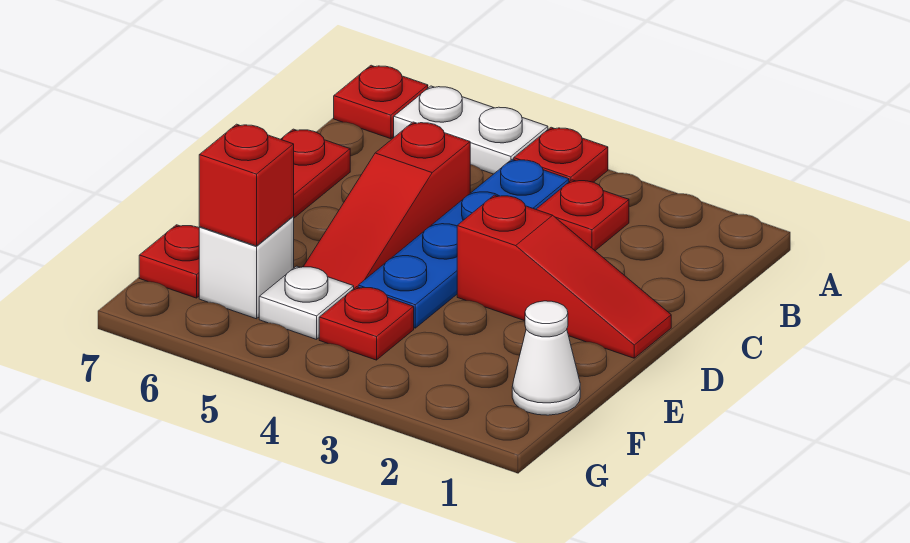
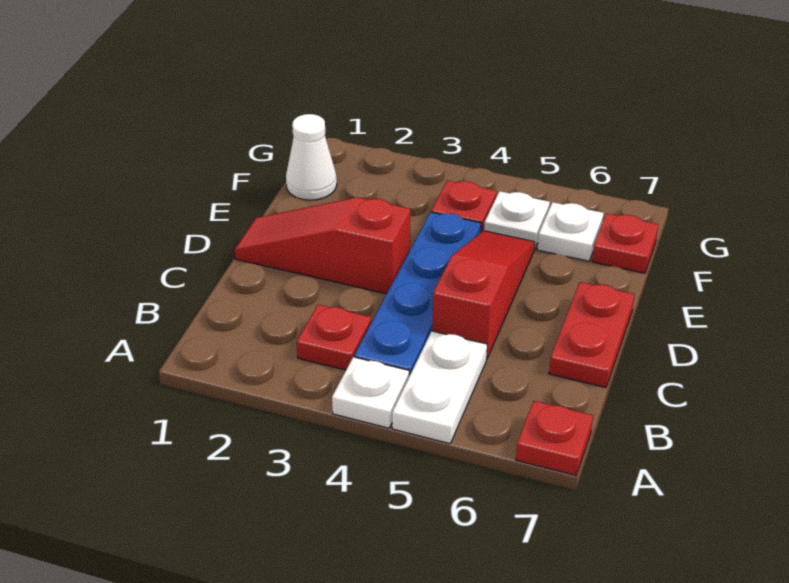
red plate A4 level 1 -> white plate A4 level 1
white plate A5:A6 level 1 -> white plate A5:B5 level 1
white brick F6 level 1 -> white plate F6 level 1
red brick F6 level 2 -> none

